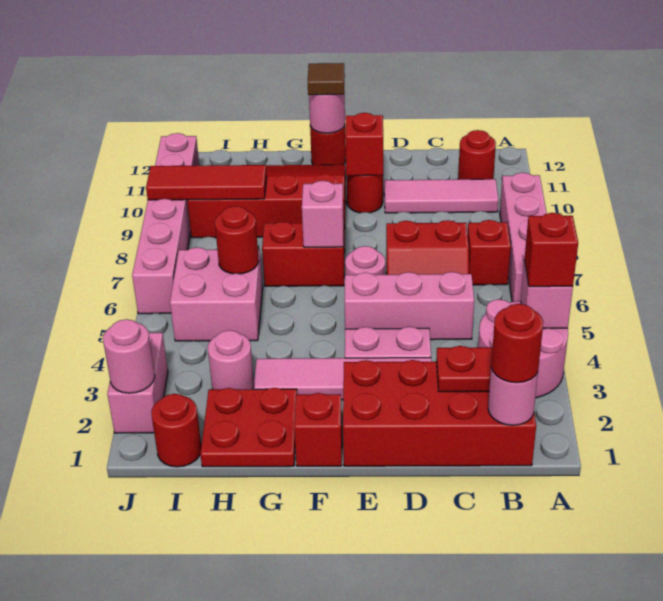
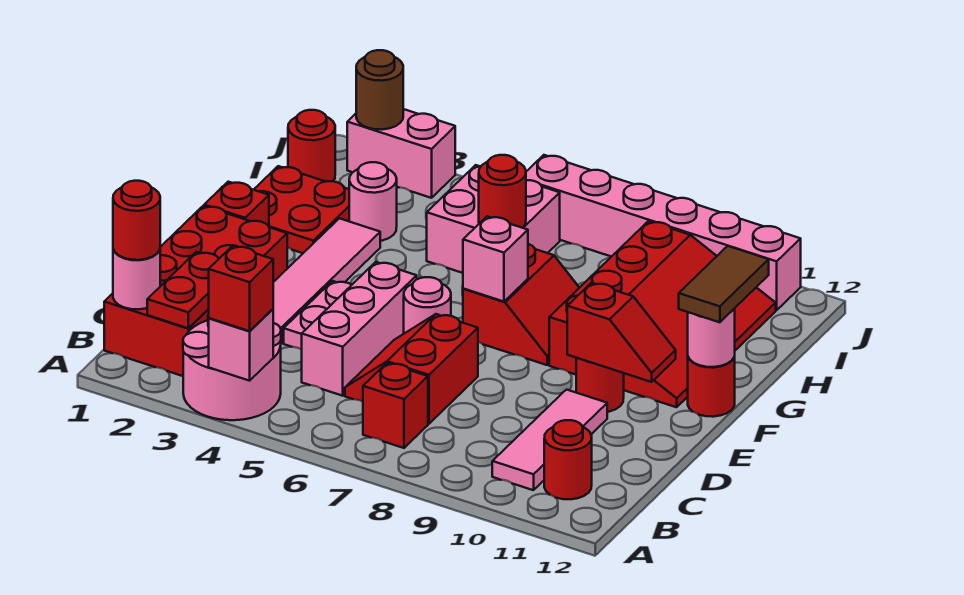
pink brick A6:A9 level 1 -> none
brown tile F12 level 3 -> brown tile F12:G12 level 3
red tile H9:J9 level 2 -> none
pink round brick J2 level 2 -> brown round brick J2 level 2

